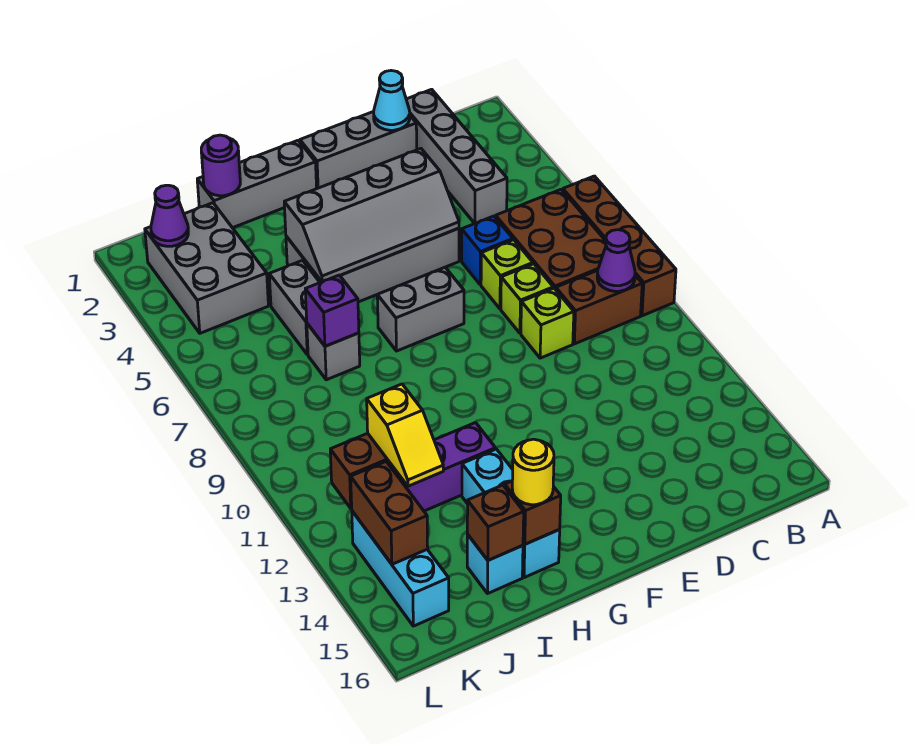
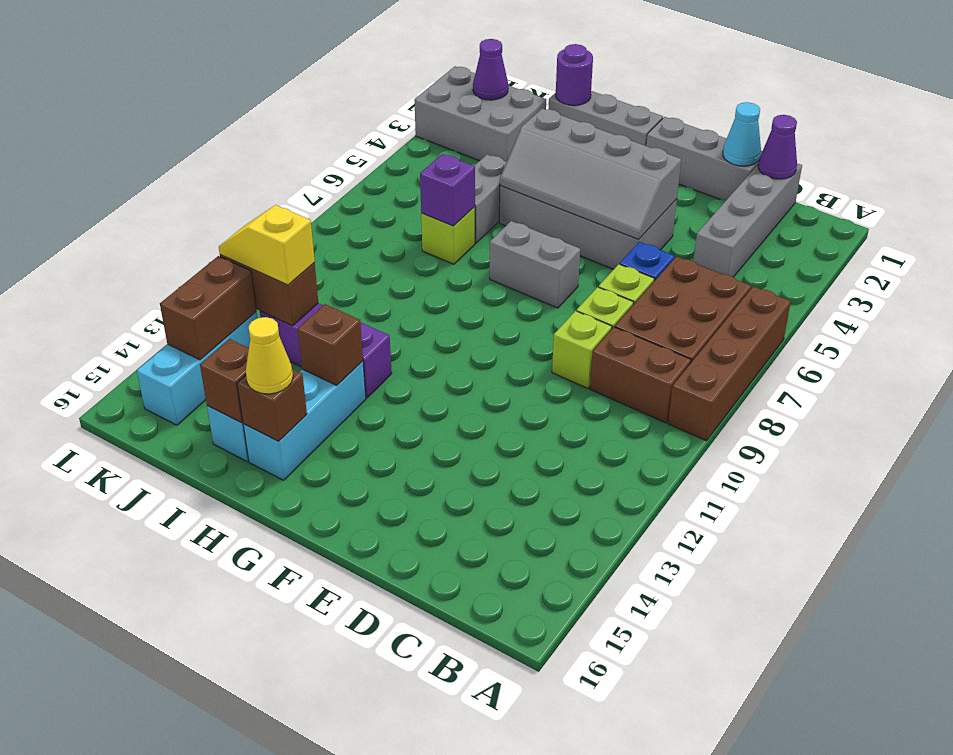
purple cone B9 level 2 -> purple cone C1 level 2
none -> brown brick H13 level 2
yellow round brick H15 level 3 -> yellow cone H15 level 3
grey brick I7 level 1 -> lime brick I7 level 1
grey brick J2:K4 level 1 -> grey brick J2:L3 level 1
yellow slope J12:J13 level 3 top 12 -> yellow slope J12:K12 level 3 top J

